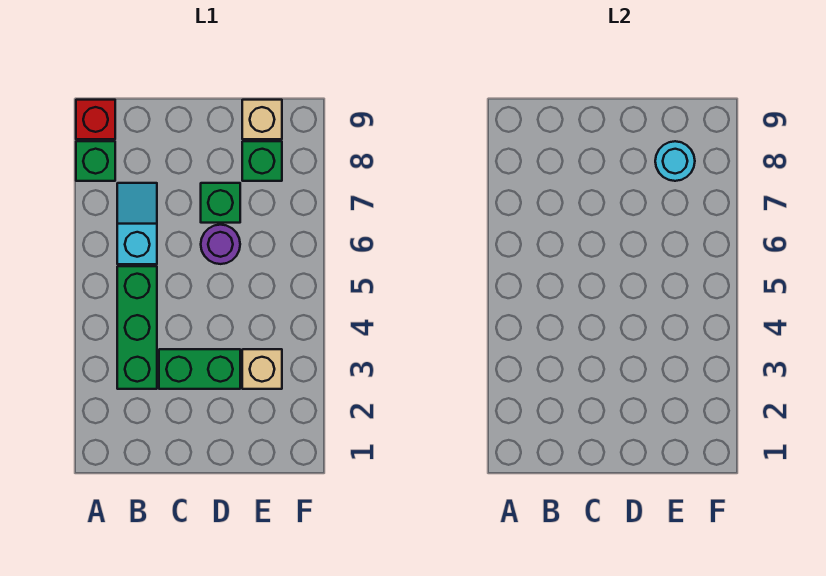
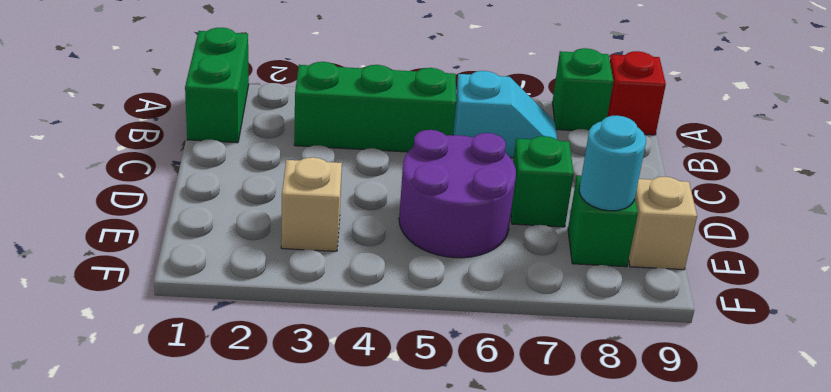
green brick C3:D3 level 1 -> green brick A1:B1 level 1
purple round brick D6 level 1 -> purple round brick D5:E6 level 1

